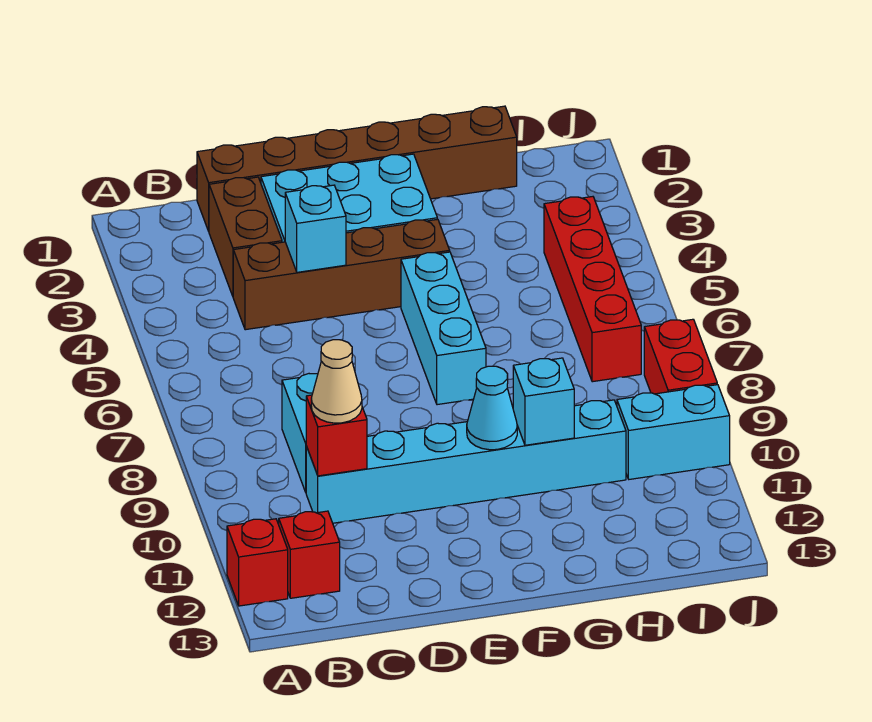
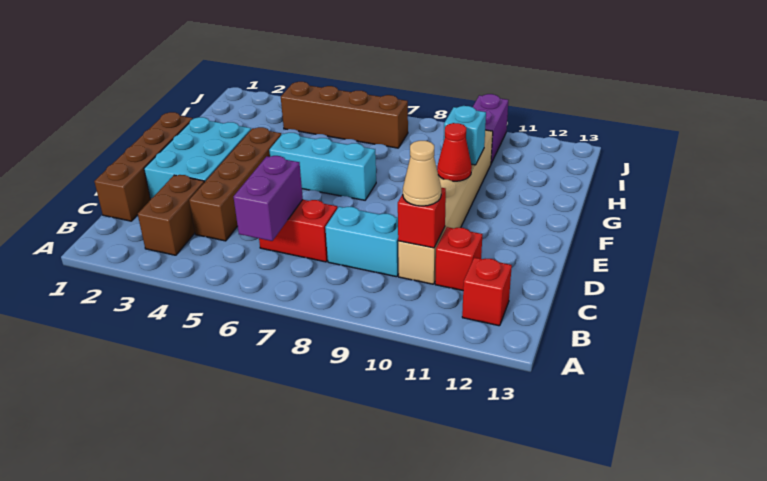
red brick A12 level 1 -> red brick C11 level 1
none -> purple brick B6:C6 level 2
brown brick C1:H1 level 1 -> brown brick C1:F1 level 1
brown brick C2:C3 level 1 -> brown brick B3:C3 level 1
cyan brick C10:H10 level 1 -> tan brick C10:H10 level 1
cyan brick D4 level 2 -> none
cyan cone F10 level 2 -> red cone F10 level 2
red brick I4:I7 level 1 -> brown brick I4:I7 level 1
cyan brick I10:J10 level 1 -> purple brick I10:J10 level 1
red brick J8:J9 level 1 -> red brick C6:C7 level 1

